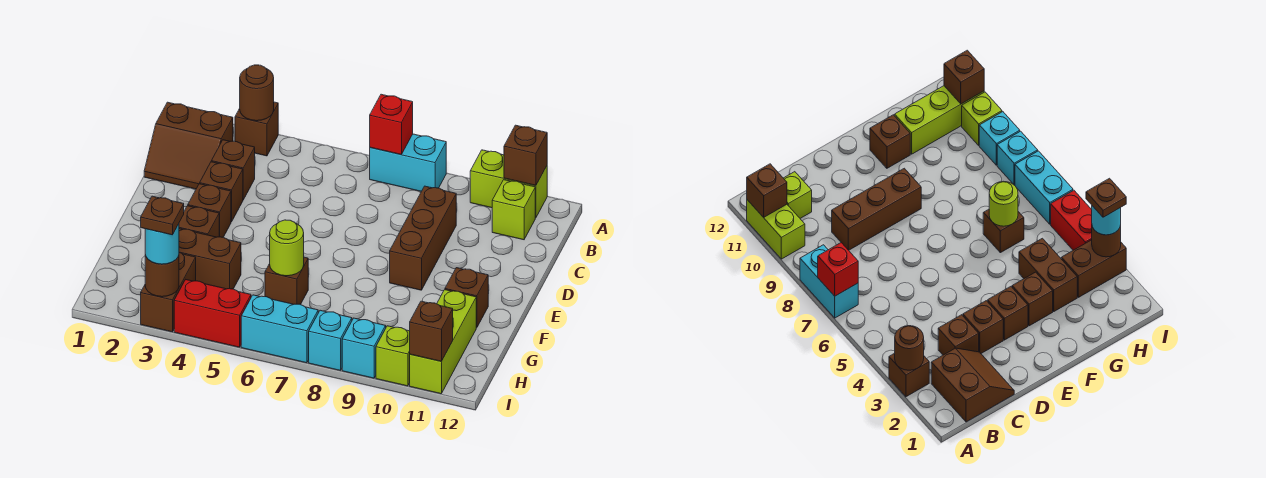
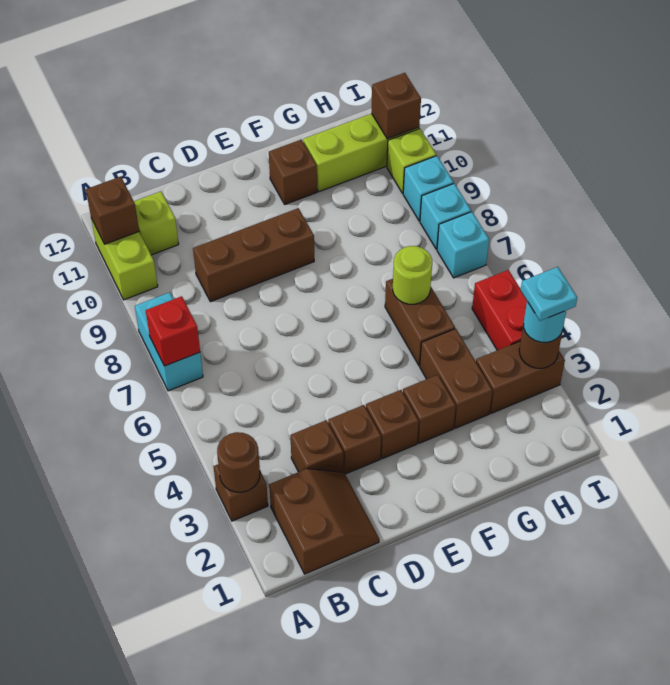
brown brick G6 level 1 -> brown brick G5:G6 level 1
brown plate I3 level 4 -> cyan plate I3 level 4
cyan brick I6:I7 level 1 -> cyan brick I7 level 1

